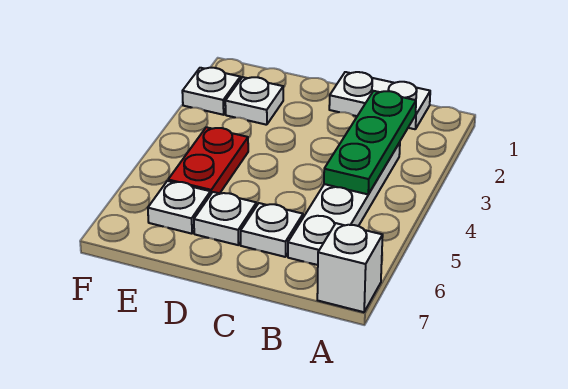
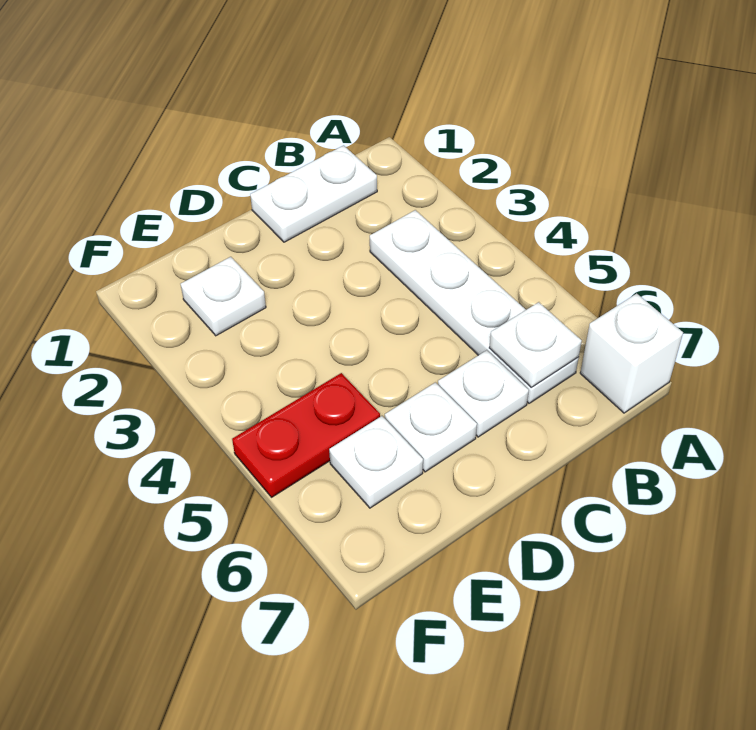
green plate B2:B4 level 2 -> none
red plate E4:E5 level 1 -> red plate E5:F5 level 1
white plate F2 level 1 -> white plate B6 level 2

